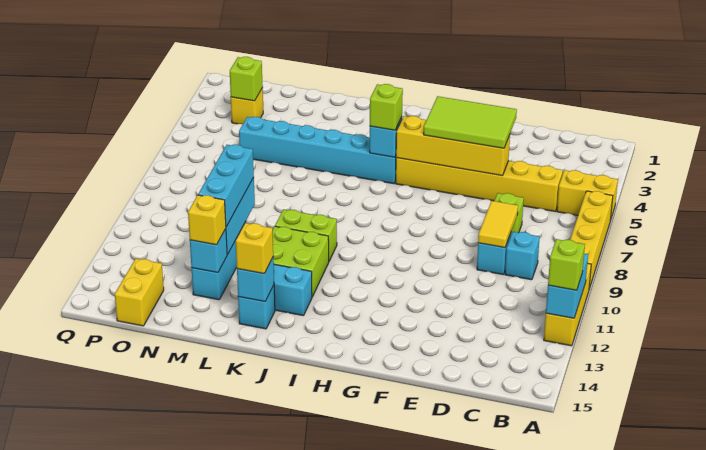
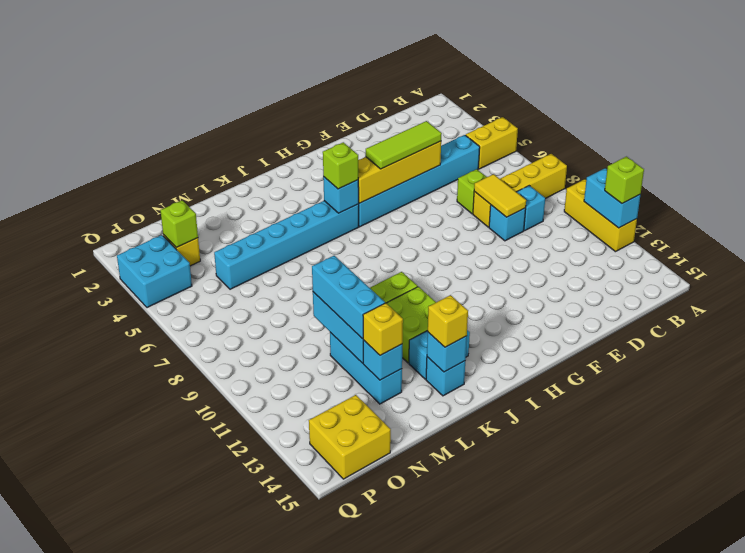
yellow brick A6:A9 level 1 -> yellow brick A8:D8 level 1
yellow brick C5:H5 level 1 -> cyan brick C5:H5 level 1
lime tile E4:G5 level 3 -> lime tile E5:G5 level 3
yellow brick O14:O15 level 1 -> yellow brick O14:P15 level 1
none -> cyan brick P3:Q4 level 1

